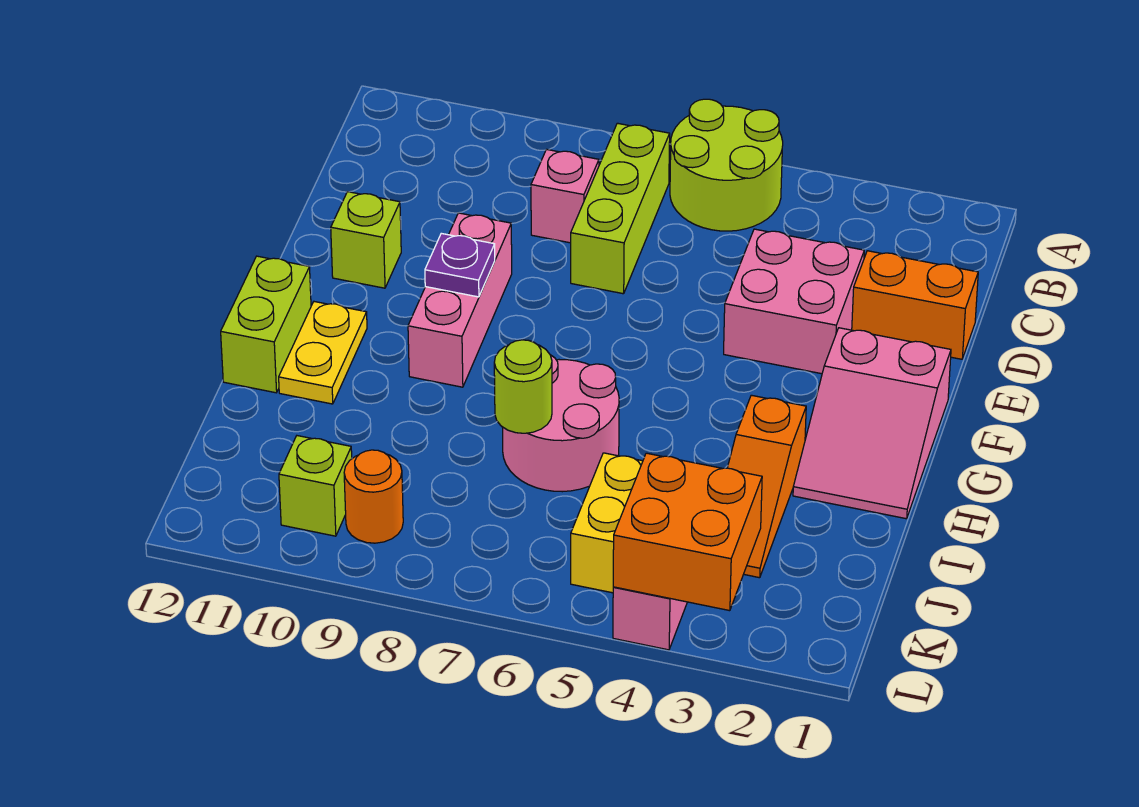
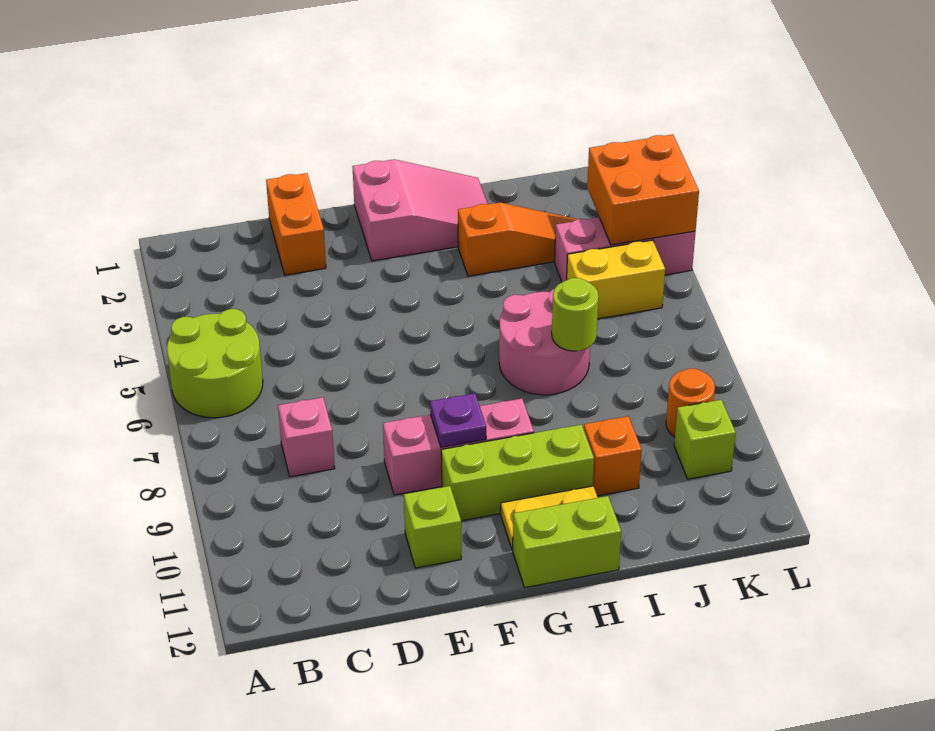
lime brick B7:D7 level 1 -> lime brick F10:H10 level 1
pink brick D3:E4 level 1 -> none
none -> orange brick I10 level 1

